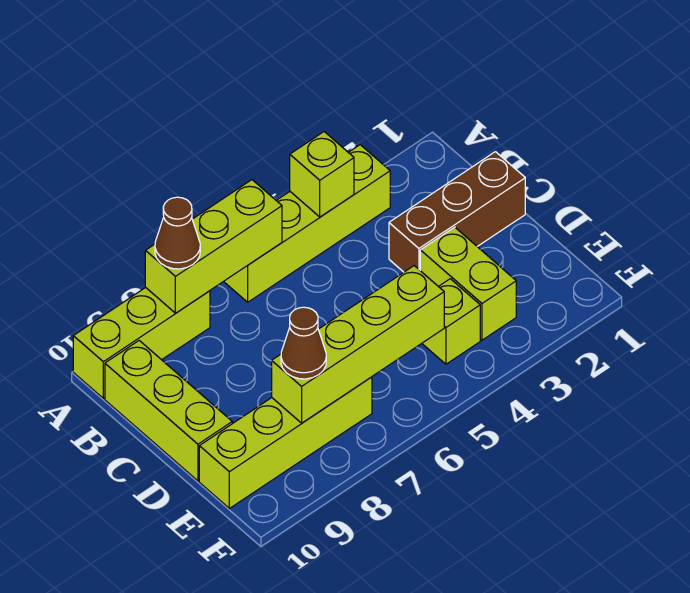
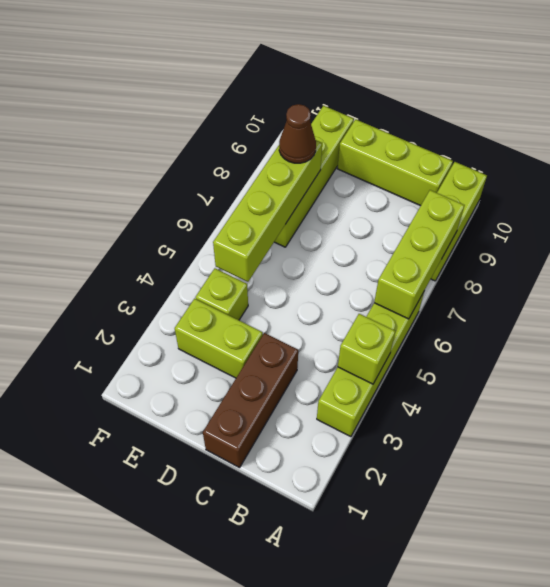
brown cone A8 level 3 -> none

